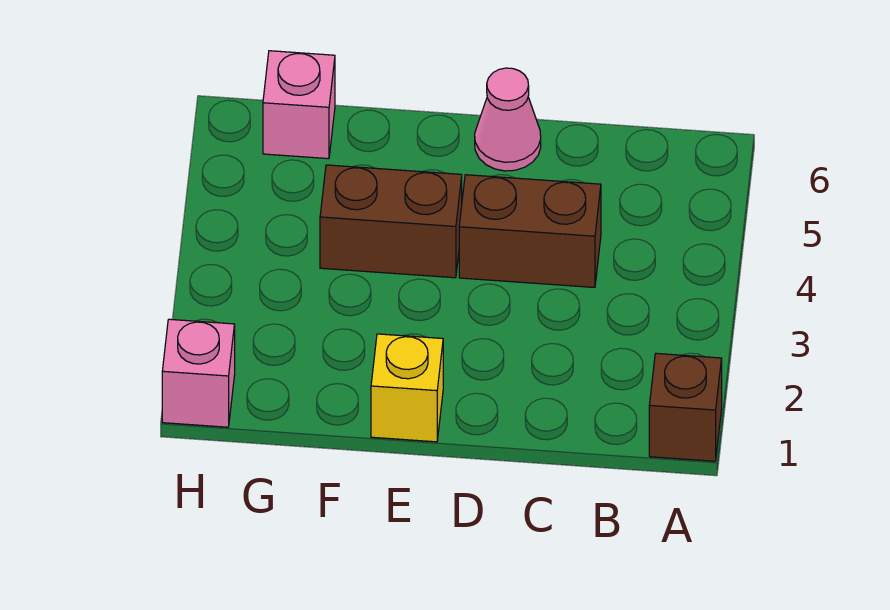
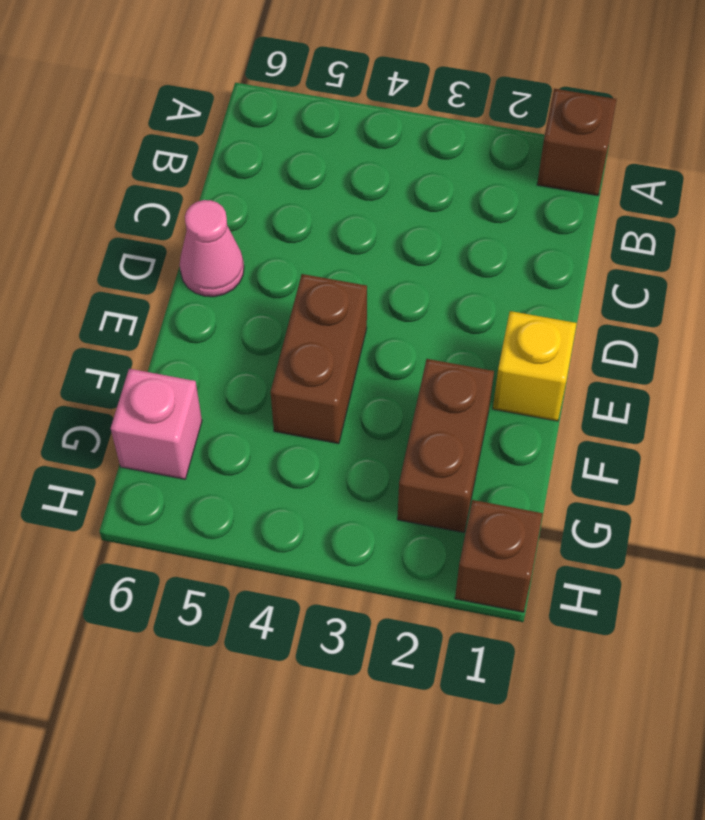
brown brick C4:D4 level 1 -> brown brick F2:G2 level 1
pink brick H1 level 1 -> brown brick H1 level 1

